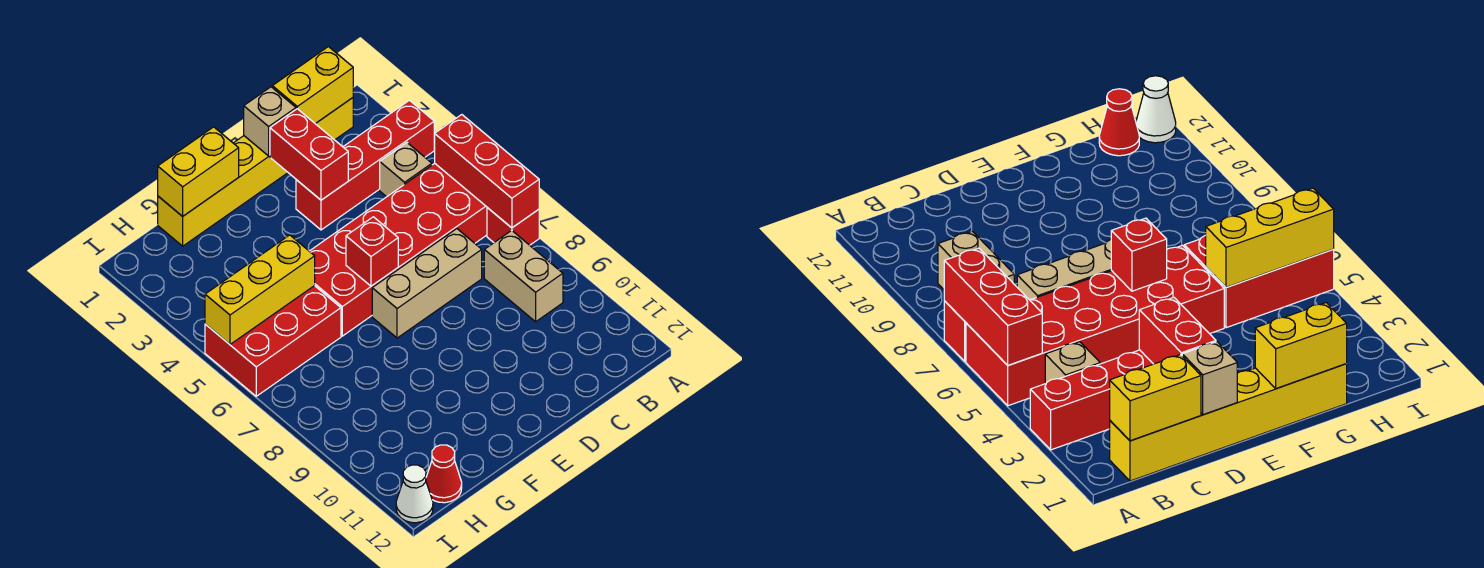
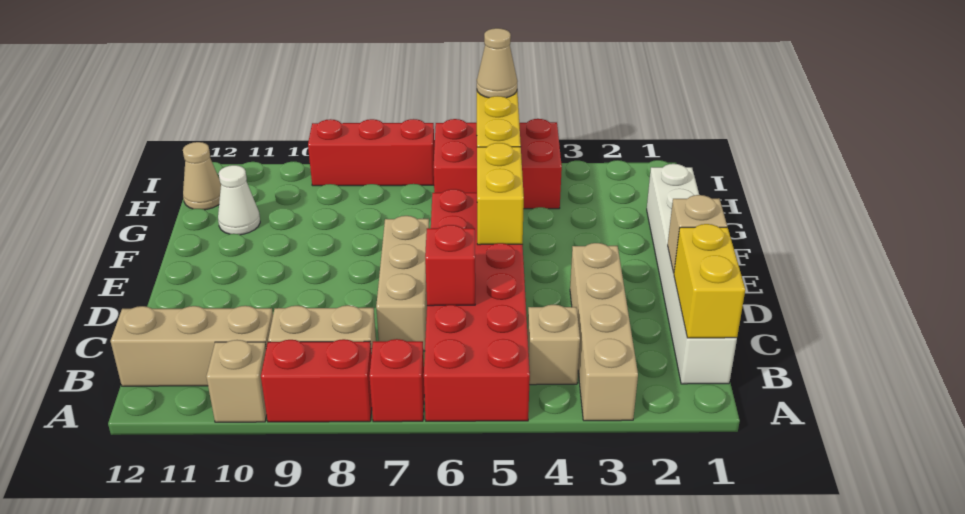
red brick A3:D3 level 1 -> tan brick A3:D3 level 1
red brick A5:A7 level 2 -> red brick I7:I9 level 1
none -> tan brick A10 level 1
yellow brick B1:G1 level 1 -> white brick B1:G1 level 1
none -> tan brick B10:B12 level 1
red brick D2:D3 level 2 -> red brick A8:A9 level 1
red brick E6 level 2 -> red brick C6 level 2
yellow brick F1:G1 level 2 -> yellow brick E5:F5 level 2
red brick G5:I6 level 1 -> red brick H4:I6 level 1
red cone H12 level 1 -> tan cone H12 level 1
none -> tan cone I5 level 3
white cone I12 level 1 -> white cone G11 level 1

